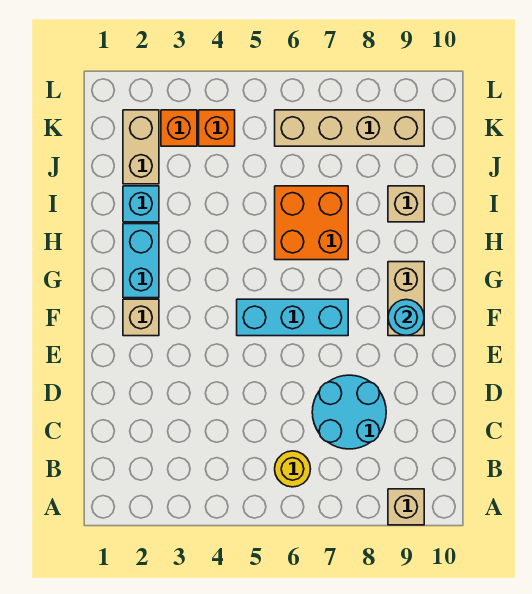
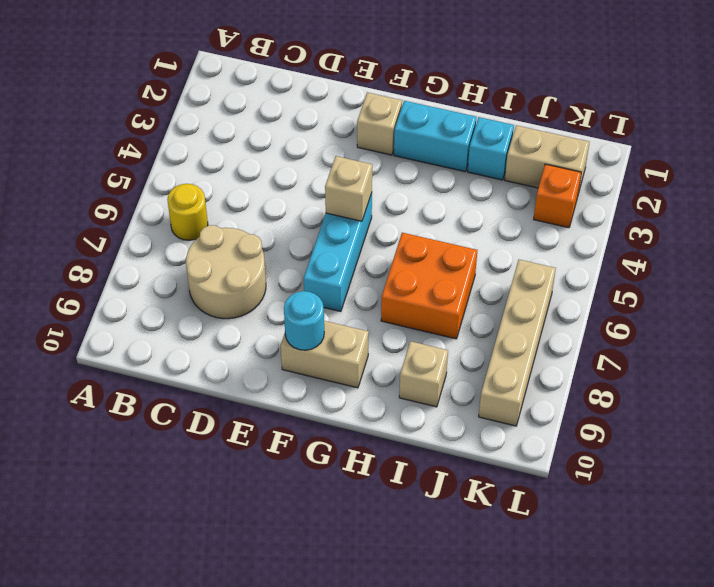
tan brick A9 level 1 -> tan brick F5 level 2
cyan round brick C7:D8 level 1 -> tan round brick C7:D8 level 1
orange brick K4 level 1 -> none

